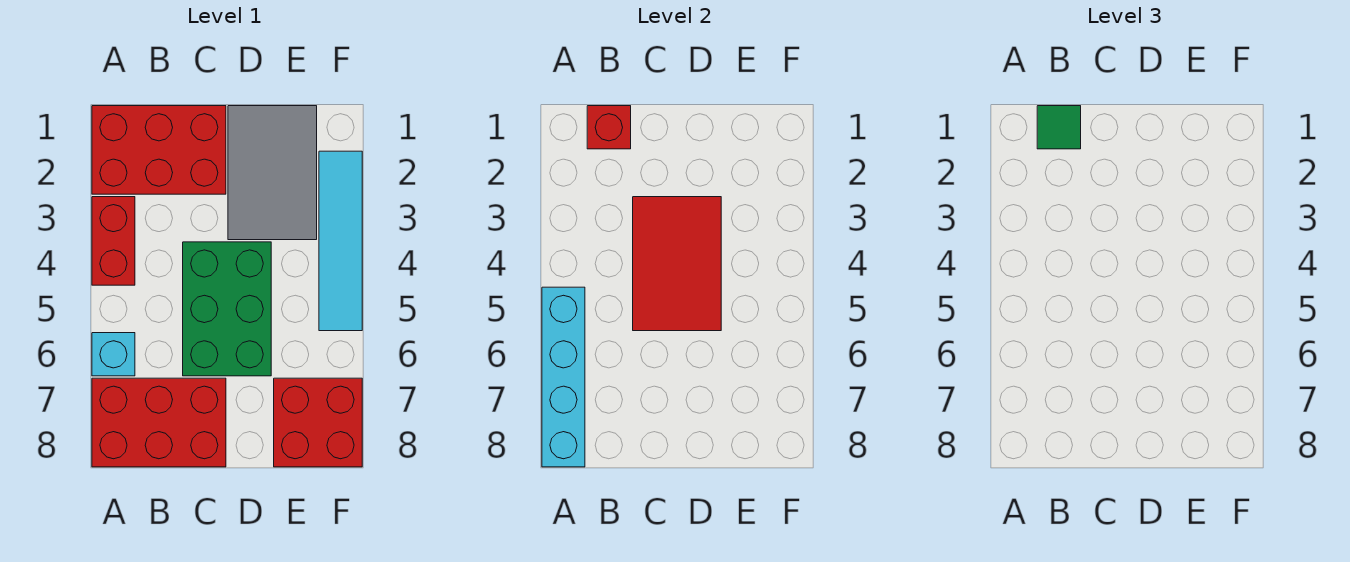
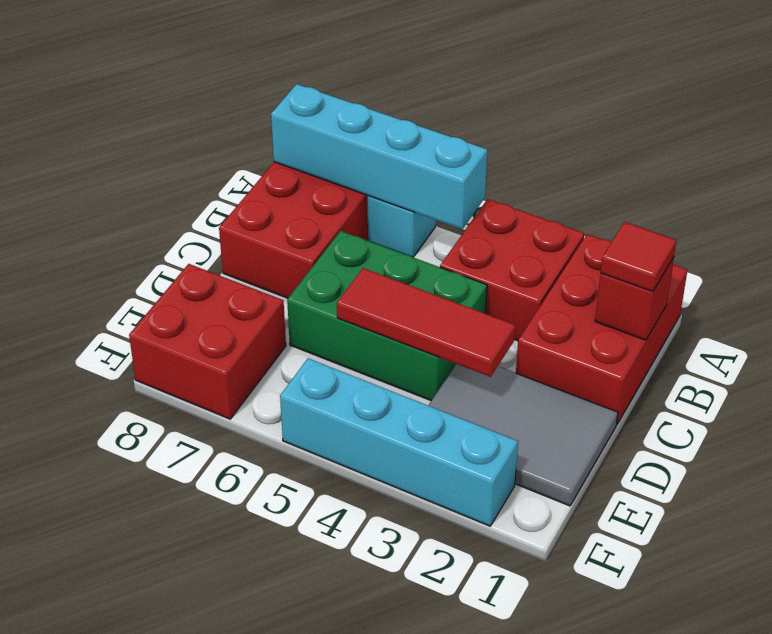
red brick A3:A4 level 1 -> red brick A3:B4 level 1
green tile B1 level 3 -> red tile B1 level 3
red tile C3:D5 level 2 -> red tile D3:D5 level 2
cyan tile F2:F5 level 1 -> cyan brick F2:F5 level 1

